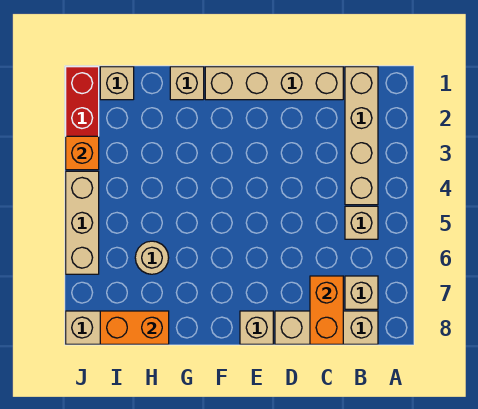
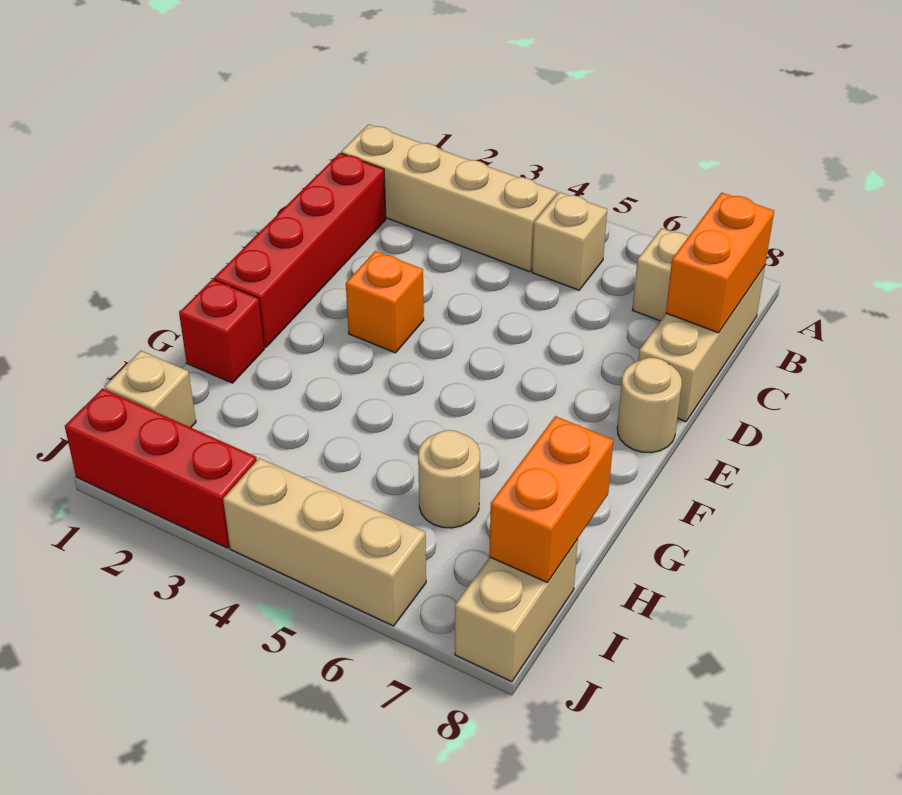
tan brick C1:F1 level 1 -> red brick C1:F1 level 1
orange brick C7:C8 level 2 -> orange brick B8:C8 level 2
tan brick E8 level 1 -> tan round brick E8 level 1
tan brick G1 level 1 -> red brick G1 level 1
orange brick J3 level 2 -> orange brick E3 level 1

